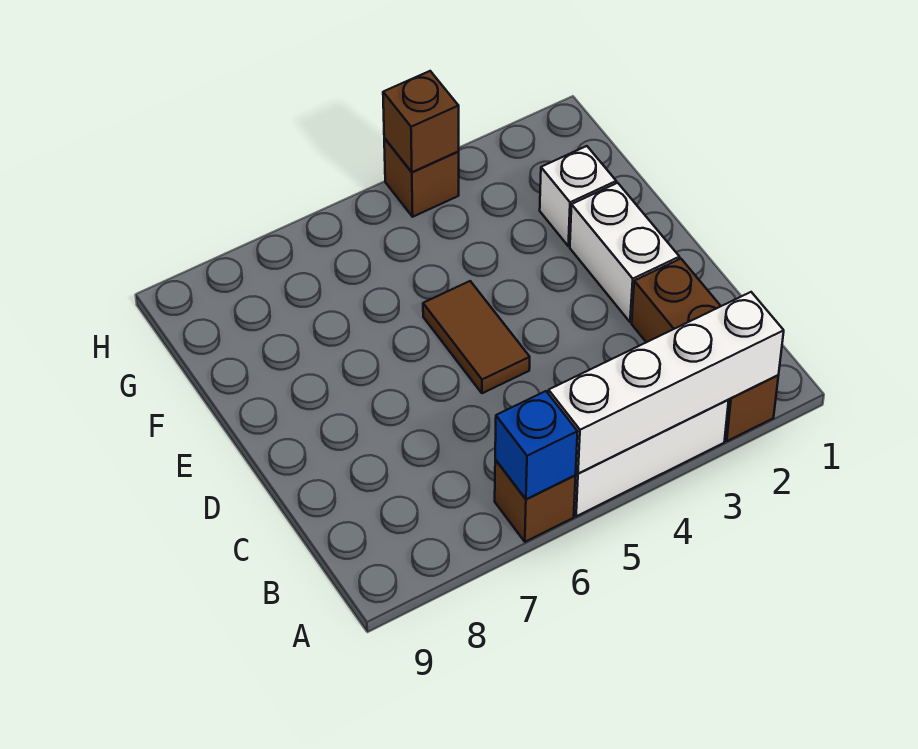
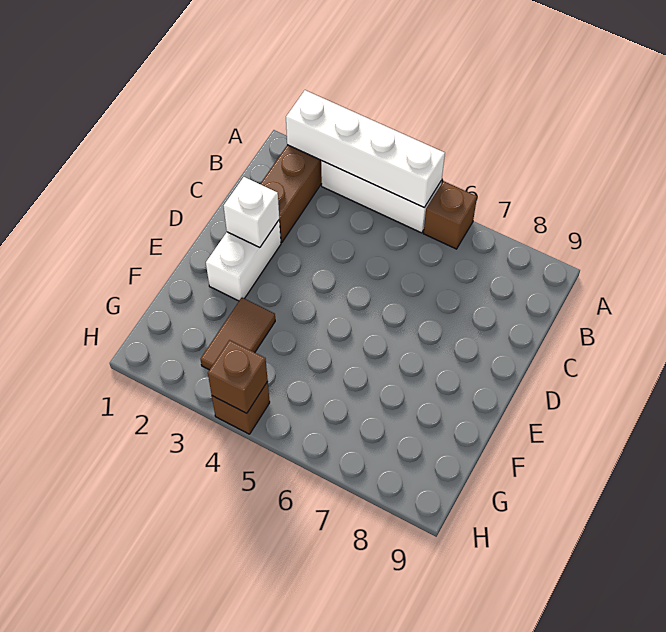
blue brick A6 level 2 -> none
brown tile D5:E5 level 1 -> brown tile F3:G3 level 1
white brick F2 level 1 -> white brick D2 level 2

